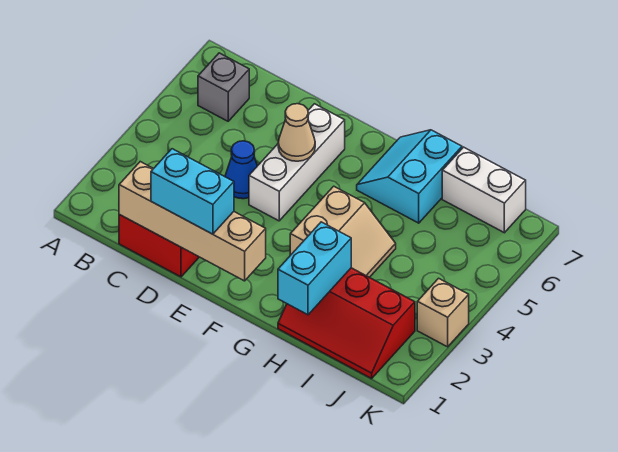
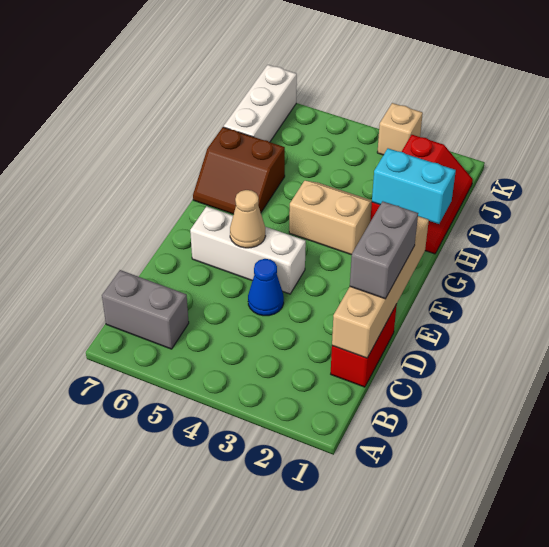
grey brick B6 level 1 -> grey brick B6:B7 level 1
cyan brick D1:E1 level 3 -> grey brick D1:E1 level 3
cyan slope G6:H7 level 1 top H -> brown slope G6:H7 level 1 top H
white brick I7:J7 level 1 -> white brick I7:K7 level 1

